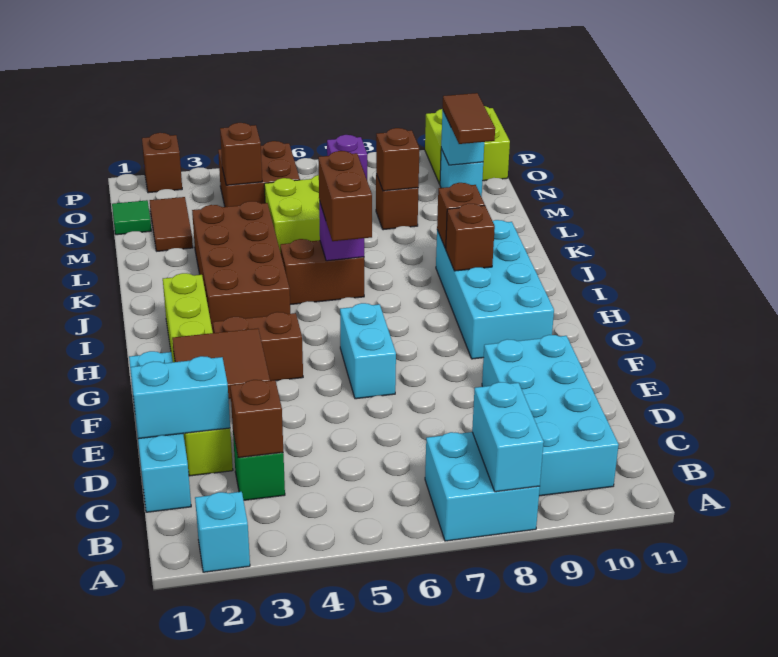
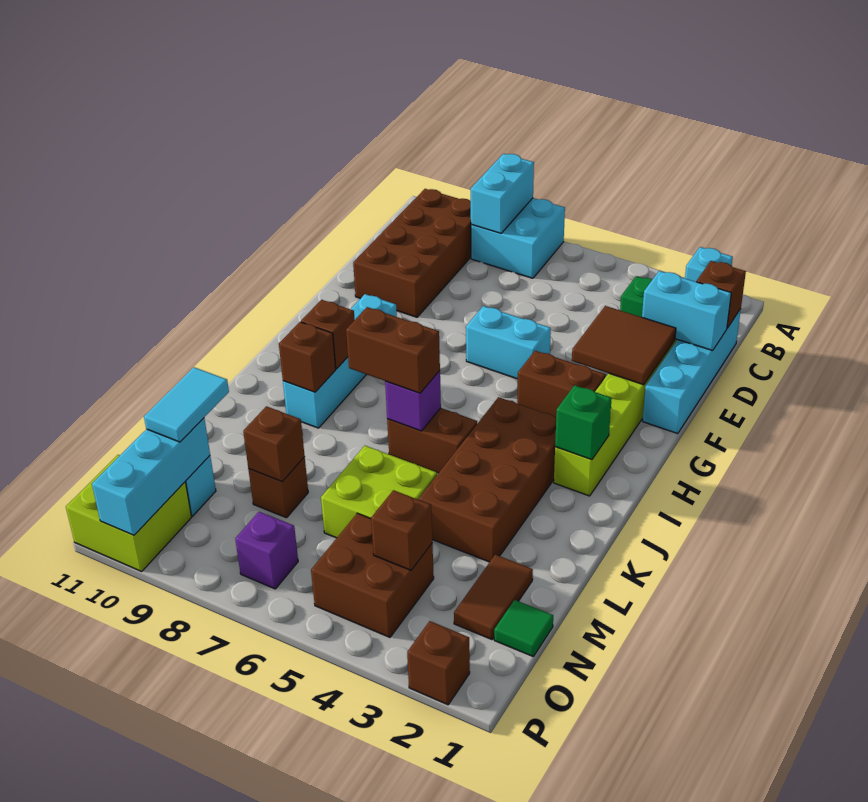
cyan brick B9:E10 level 1 -> brown brick B9:E10 level 1
brown brick C3 level 2 -> brown brick C1 level 2
cyan brick F6:G6 level 1 -> cyan brick F5:F6 level 1
cyan brick G9:J10 level 1 -> cyan brick G9:J9 level 1
none -> green brick I2 level 2
brown brick I6:J6 level 3 -> brown brick J6:J7 level 3
brown tile M10:N10 level 3 -> cyan tile M10:N10 level 3
cyan brick N10 level 2 -> cyan brick N10:P10 level 2

